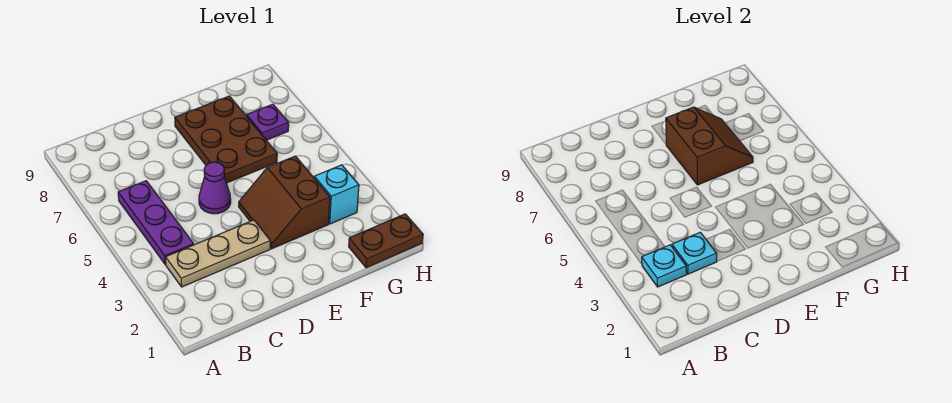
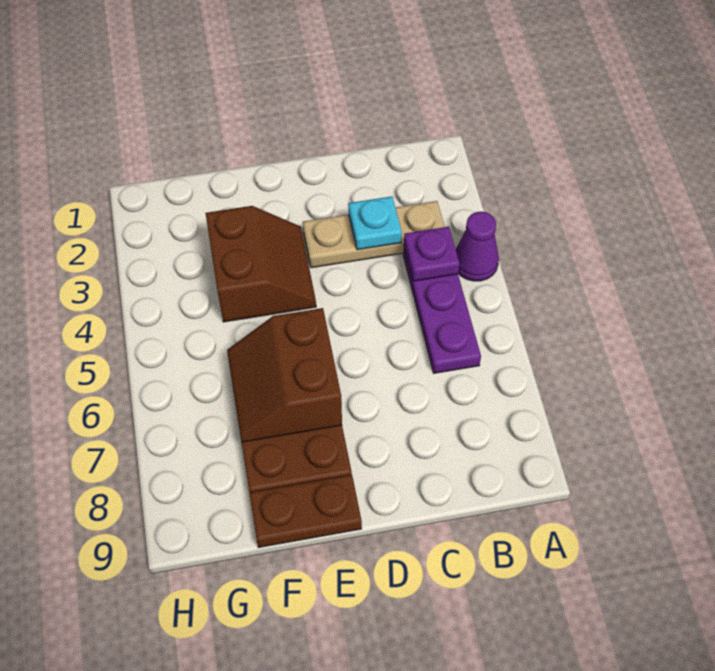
cyan plate B3 level 2 -> none
purple cone D5 level 1 -> purple cone A4 level 1
brown plate G1:H1 level 1 -> brown plate E9:F9 level 1
cyan brick G3 level 1 -> none
purple plate G7 level 1 -> purple plate B4 level 2

